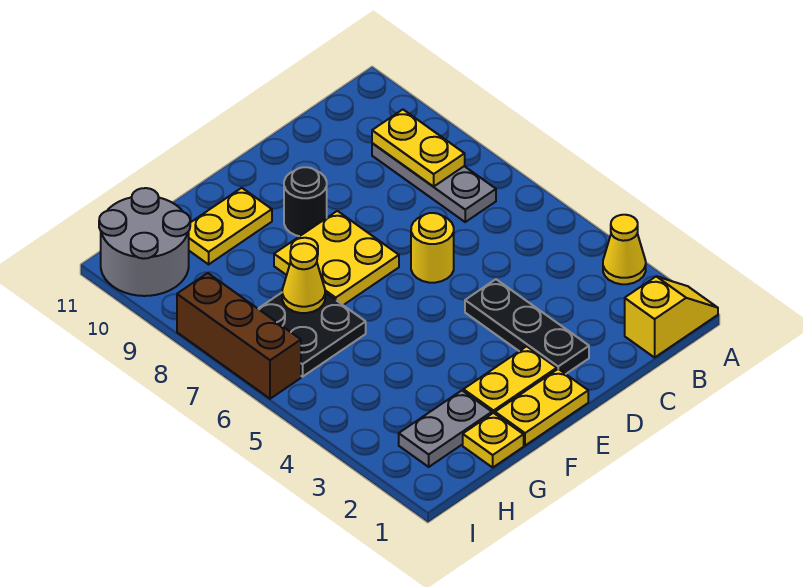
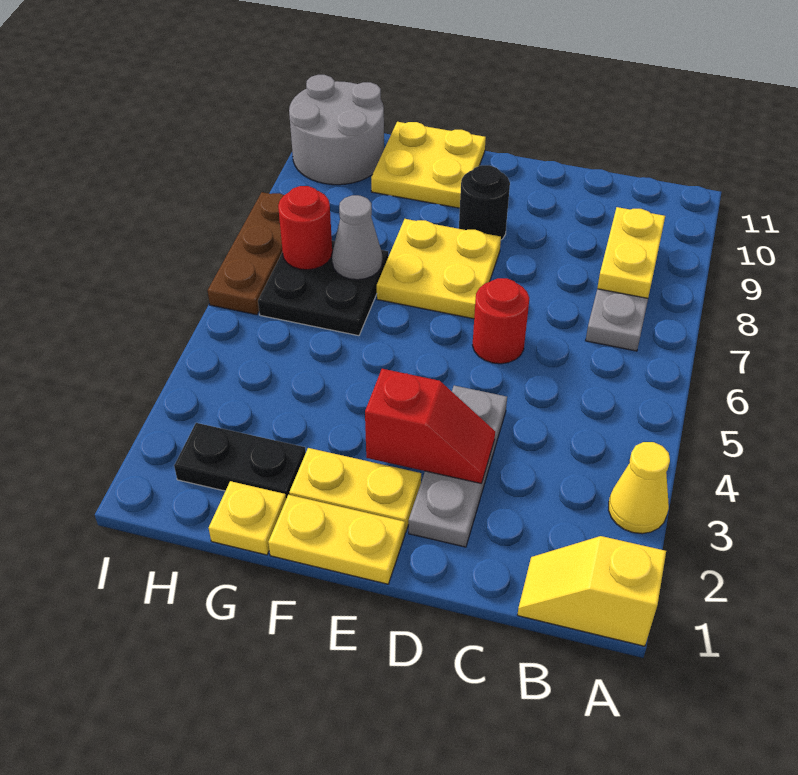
yellow slope A1:B1 level 1 top B -> yellow slope A1:B1 level 1 top A
black plate D2:D4 level 1 -> grey plate D2:D4 level 1
none -> red slope D3:E3 level 2 top E
yellow round brick D6 level 1 -> red round brick D6 level 1
yellow plate F10:G10 level 1 -> yellow plate F10:G11 level 1
grey plate G2:H2 level 1 -> black plate G2:H2 level 1
yellow cone G7 level 2 -> grey cone G7 level 2
none -> red round brick H7 level 2
brown brick I6:I8 level 1 -> brown plate I6:I8 level 1

